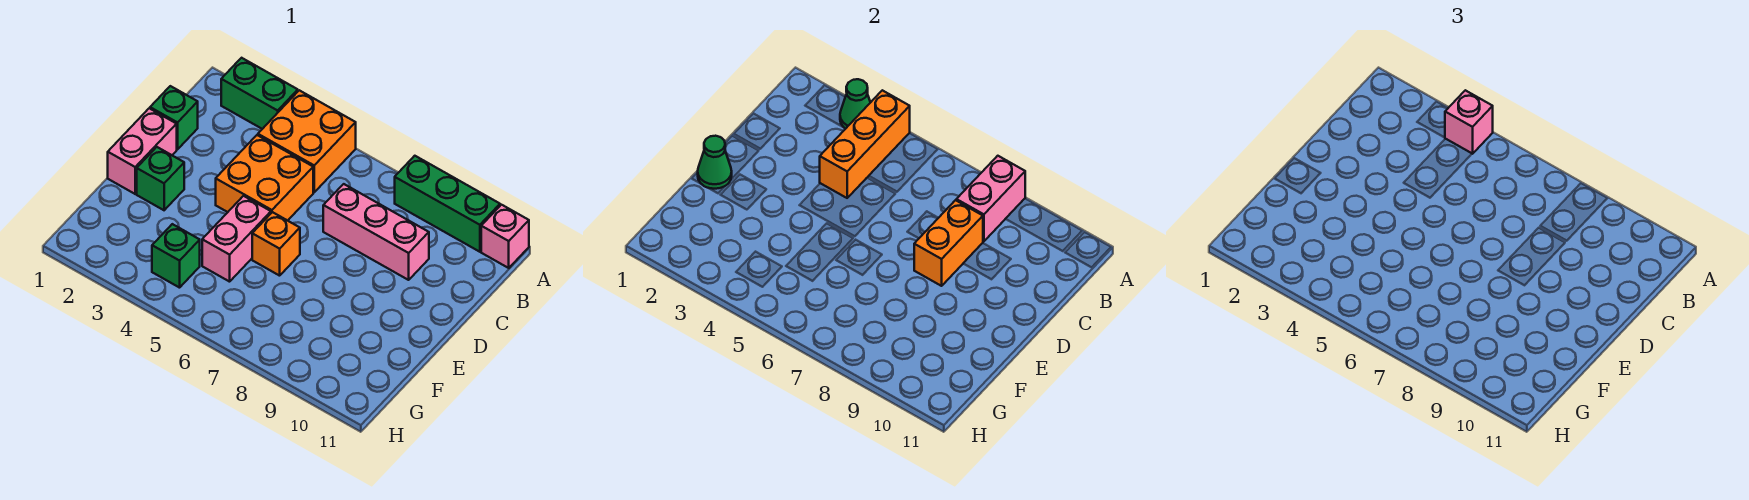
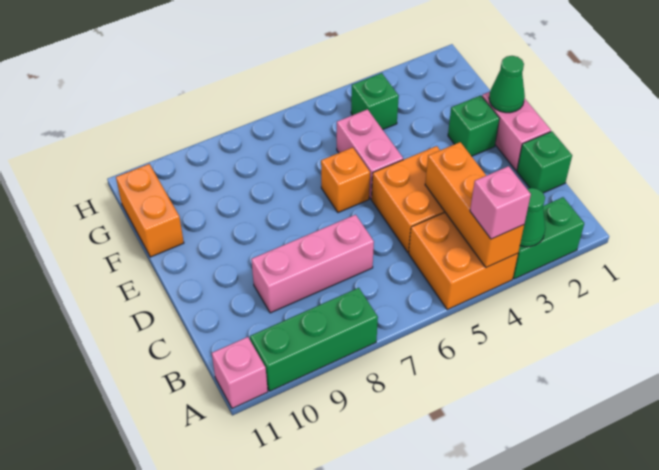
pink brick A8:B8 level 2 -> none
orange brick C8:D8 level 2 -> orange brick F11:G11 level 1

